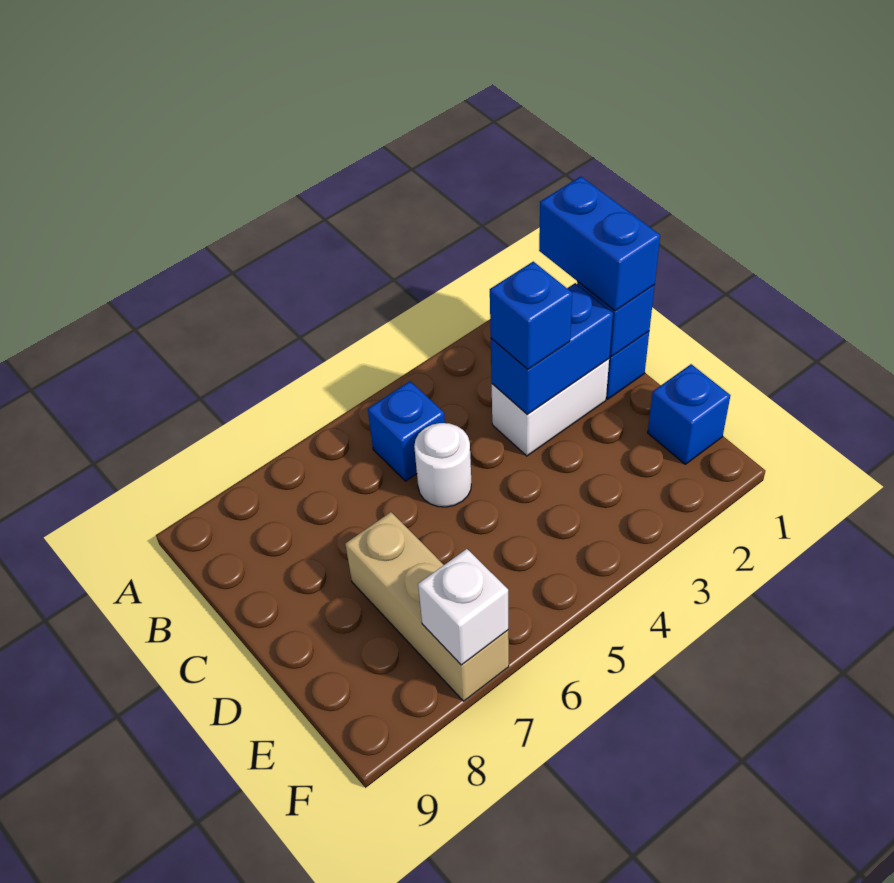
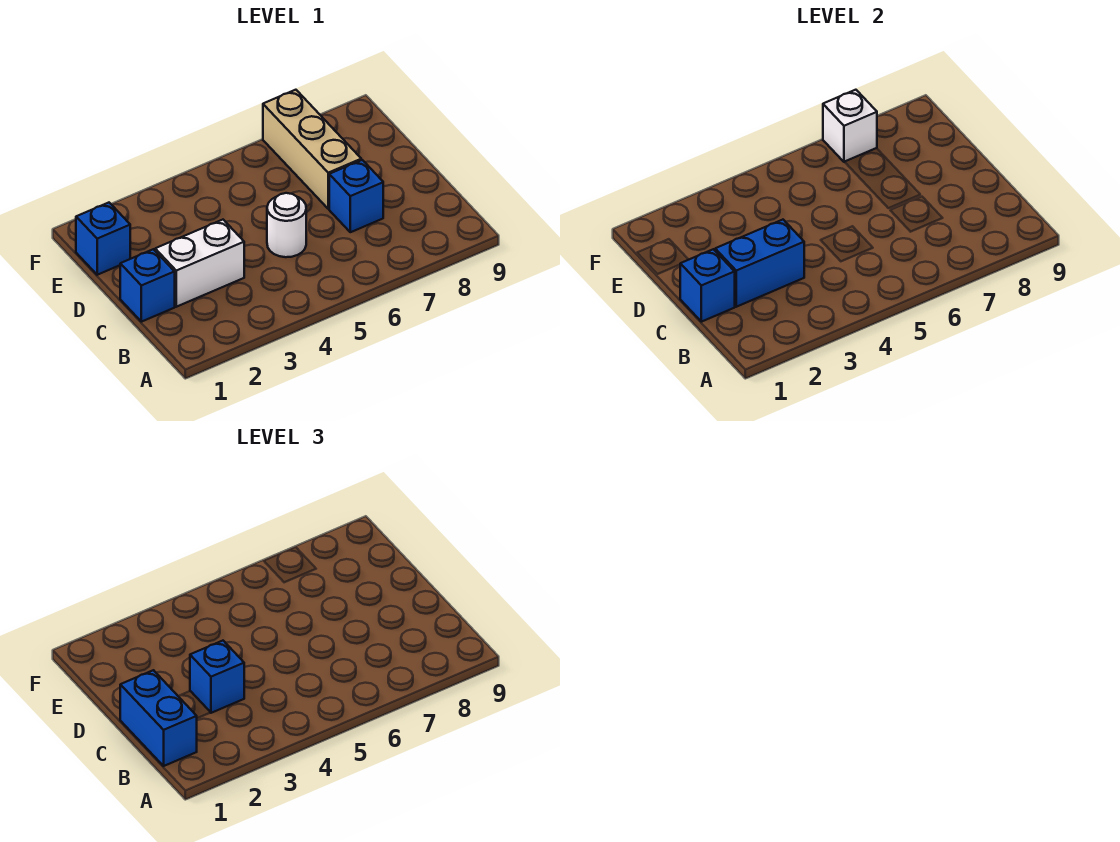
blue brick B5 level 1 -> blue brick C7 level 1

